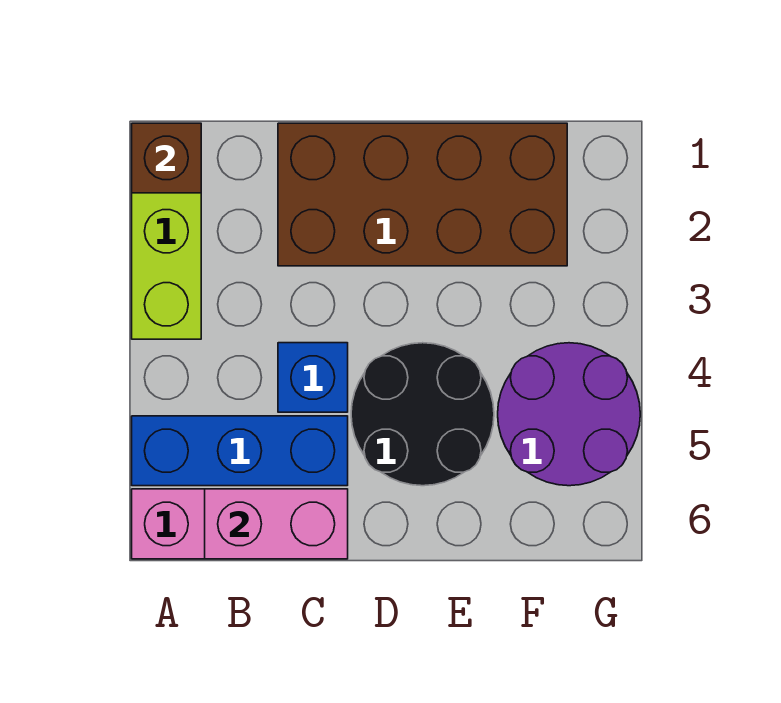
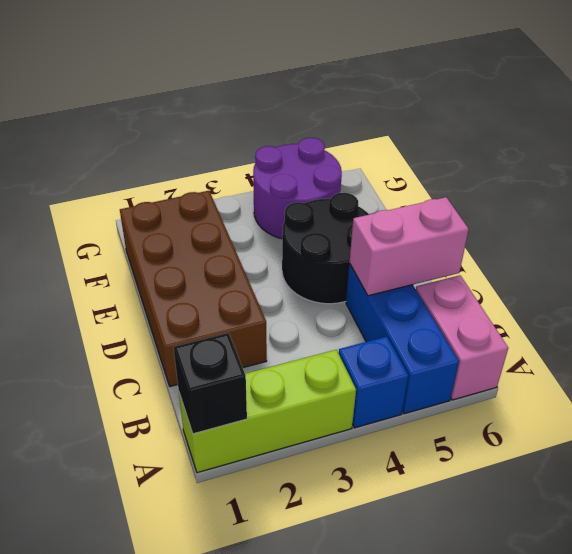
brown brick A1 level 2 -> black brick A1 level 2
pink brick B6:C6 level 2 -> pink brick C5:C6 level 2
blue brick C4 level 1 -> blue brick A4 level 1

